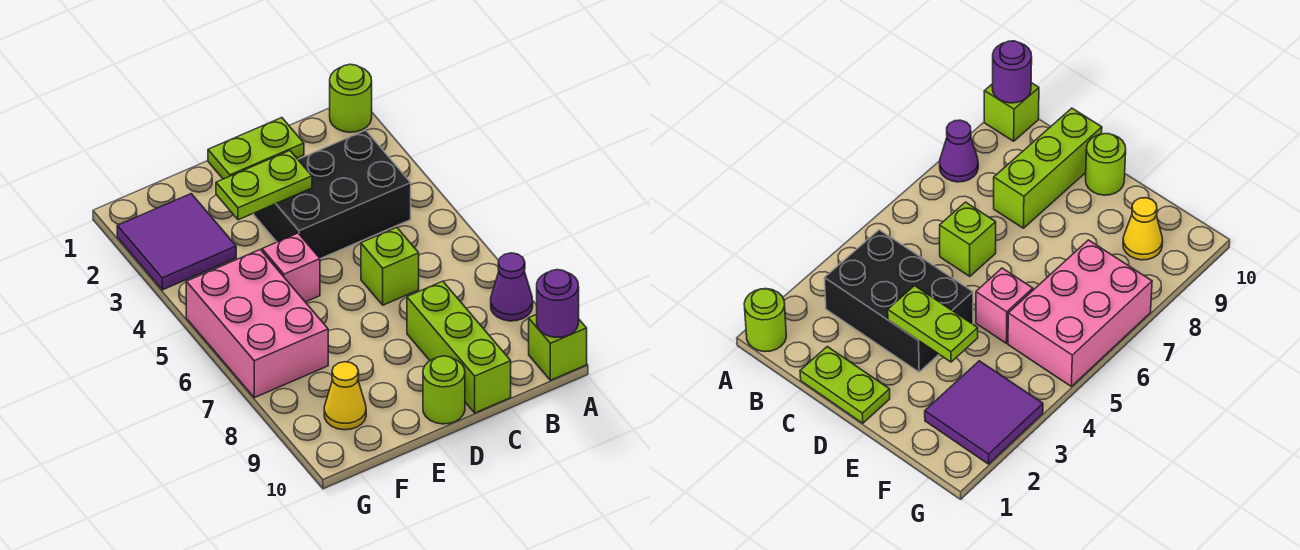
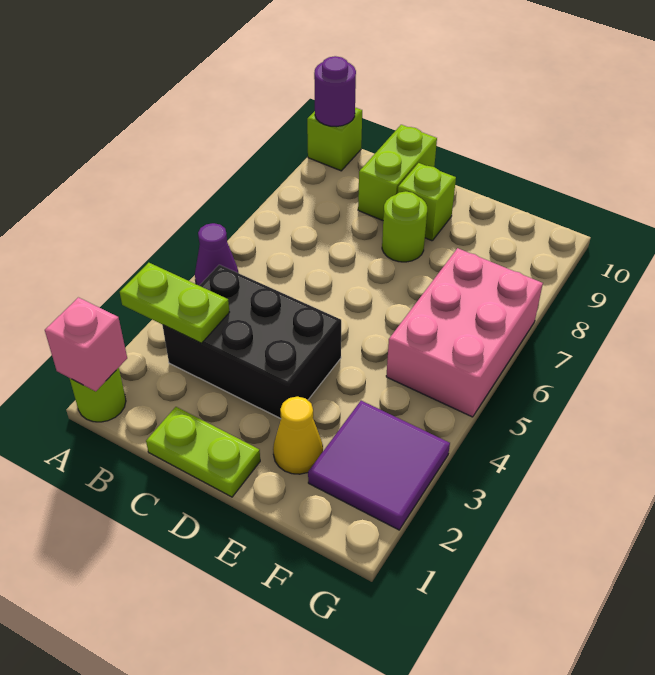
purple cone A8 level 1 -> purple cone A5 level 1
lime brick C6 level 1 -> lime brick D9 level 1
lime brick C8:C10 level 1 -> lime brick C9:C10 level 1
lime plate D3:E3 level 2 -> lime plate A3:B3 level 2
lime round brick D10 level 1 -> lime round brick D8 level 1
pink brick E5 level 1 -> pink brick A1 level 2
yellow cone F9 level 1 -> yellow cone E2 level 1

